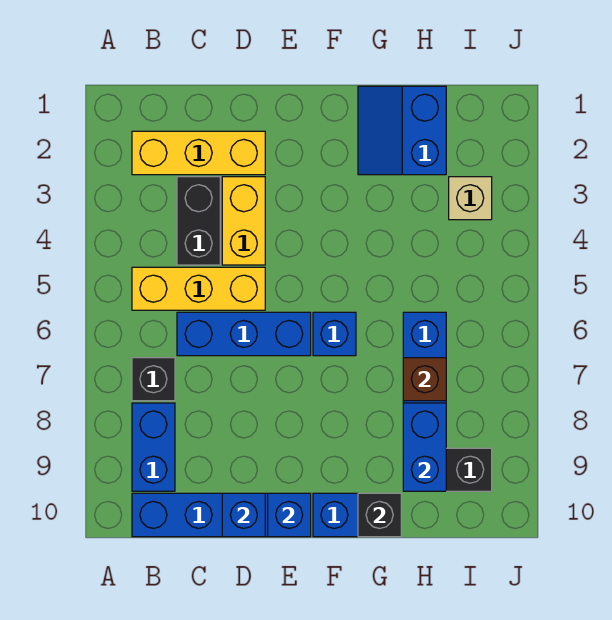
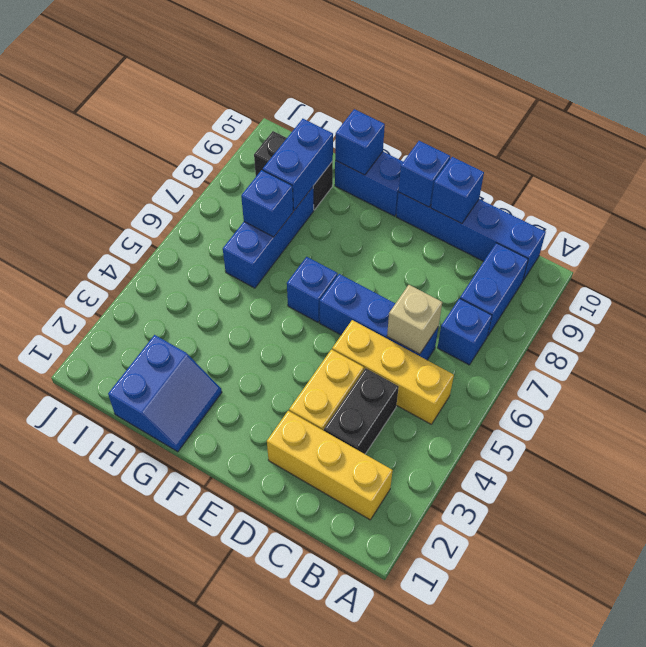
black brick B7 level 1 -> blue brick B7 level 1
black brick G10 level 2 -> blue brick G10 level 2
brown brick H7 level 2 -> blue brick H7 level 2
tan brick I3 level 1 -> tan brick C6 level 2

